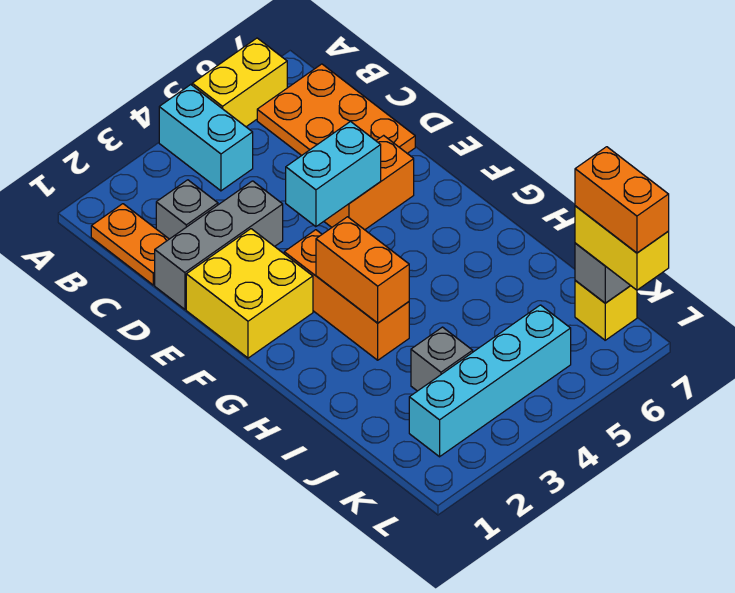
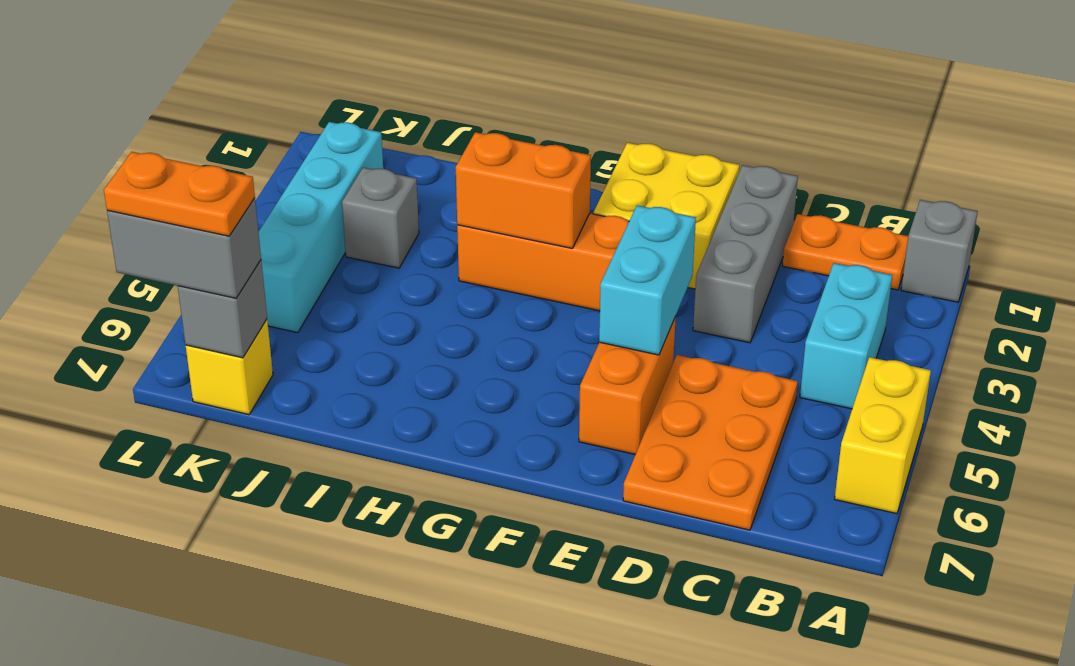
cyan brick A4:B4 level 1 -> cyan brick B3:B4 level 1
orange plate B6:D7 level 1 -> orange plate C5:D7 level 1
grey brick C2 level 1 -> grey brick A1 level 1
yellow brick K7:L7 level 3 -> grey brick K7:L7 level 3
orange brick K7:L7 level 4 -> orange plate K7:L7 level 4

